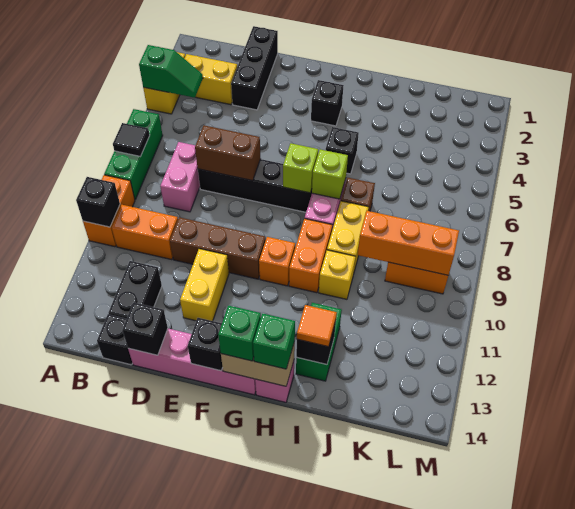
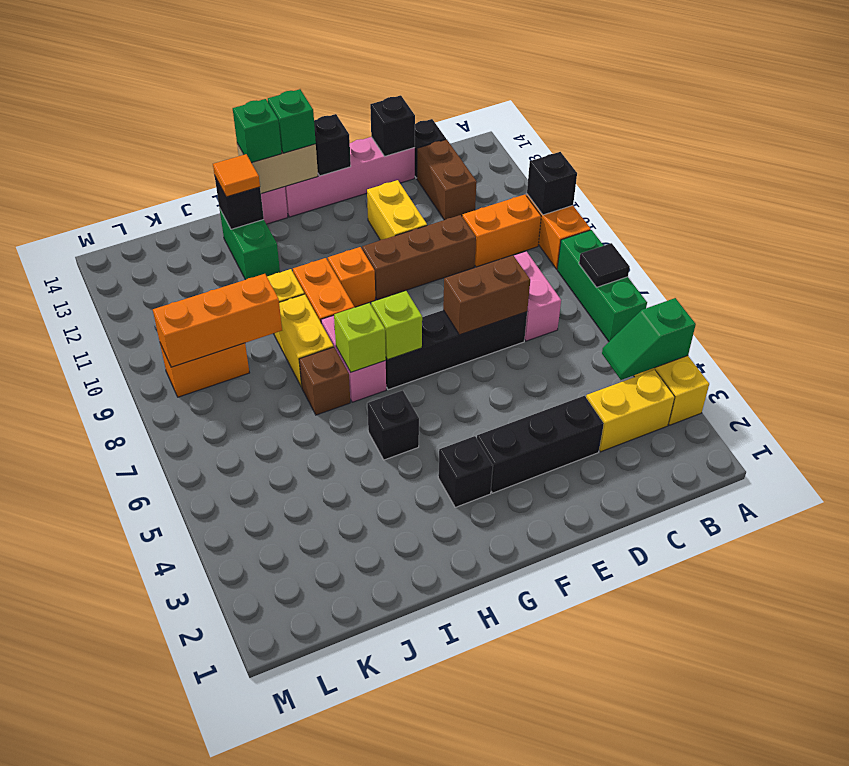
black brick C12:C13 level 1 -> brown brick C12:C13 level 1
black brick D1:D3 level 1 -> black brick D3:F3 level 1

